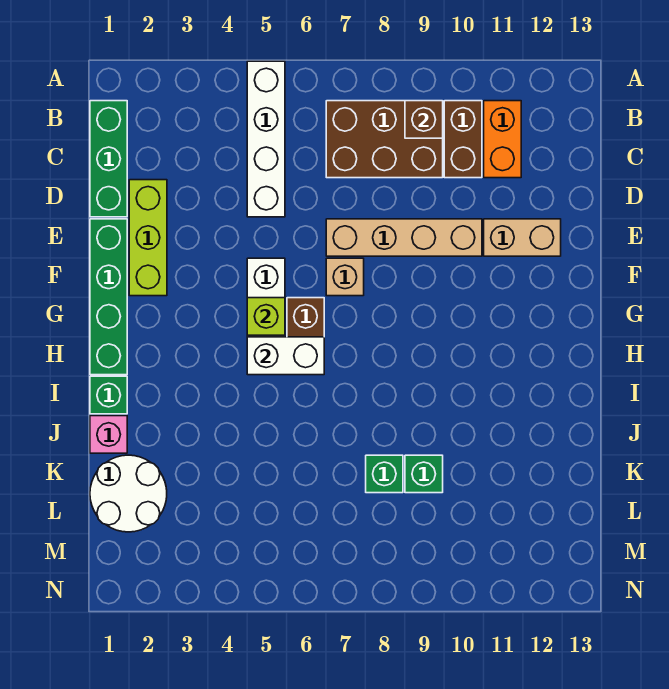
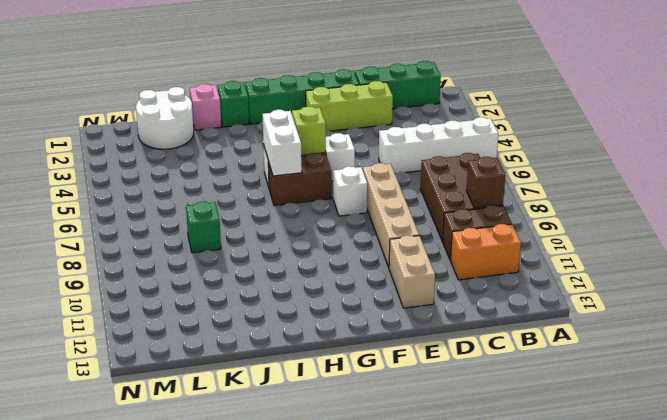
tan brick F7 level 1 -> white brick F7 level 1
green brick K9 level 1 -> none

